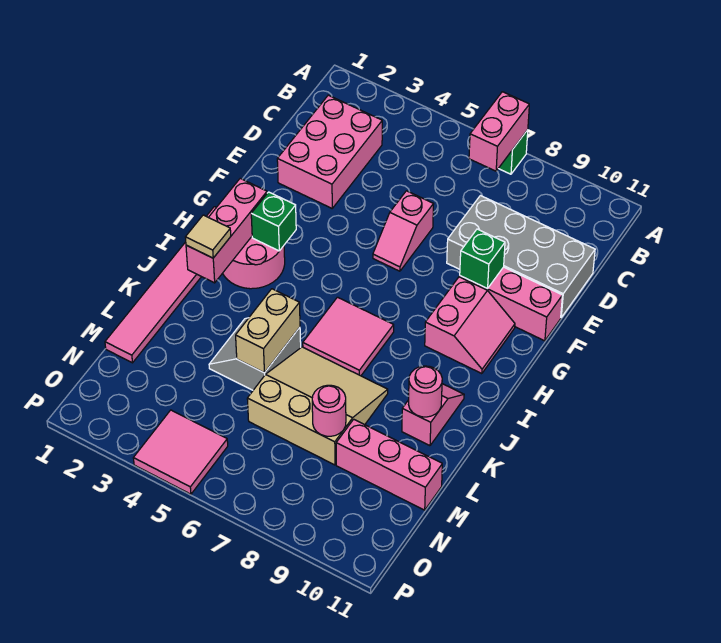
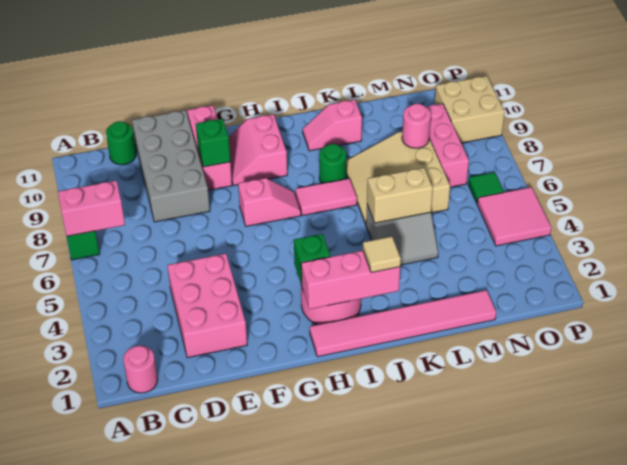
pink brick C2:E3 level 1 -> pink brick D2:E4 level 1
none -> green round brick C11 level 1
pink slope E6:F6 level 1 top E -> pink slope G7:H7 level 1 top G
pink slope G9:H10 level 1 top 9 -> pink slope G9:H10 level 1 top H
pink tile I6:J7 level 1 -> pink tile I7:J7 level 1
none -> green round brick J8 level 1
pink round brick K10 level 2 -> pink round brick B1 level 1
pink brick M9:M11 level 1 -> pink brick N7:N9 level 1
none -> green tile O6 level 1
none -> tan brick O9:P10 level 1

